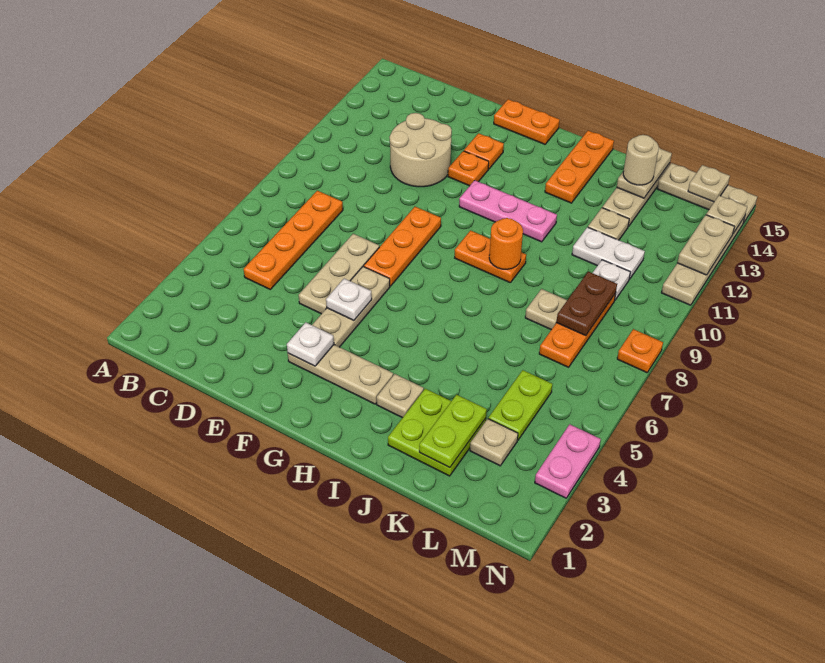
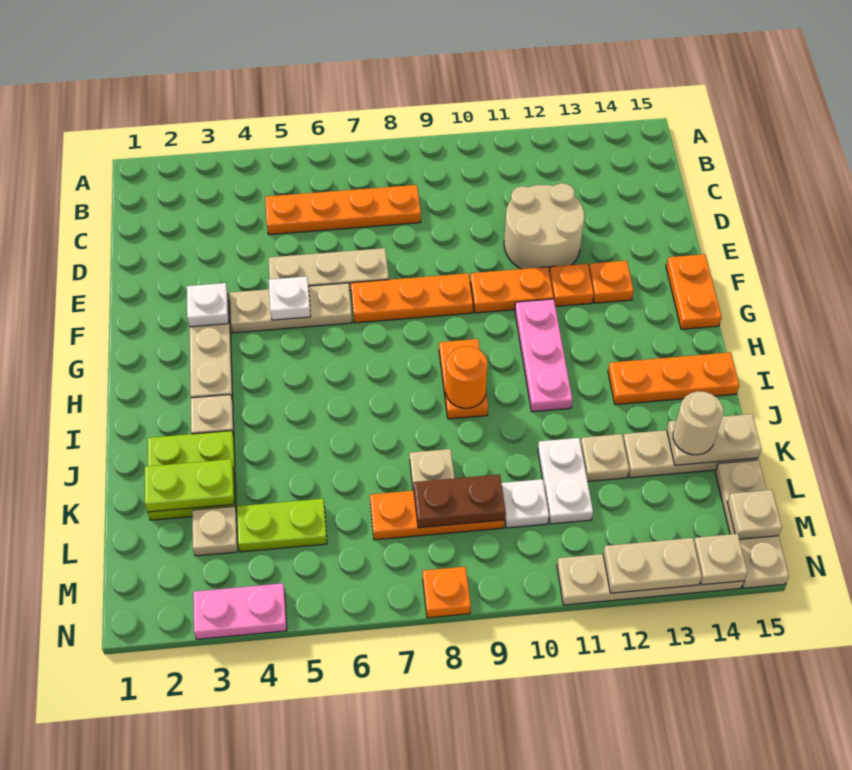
none -> orange plate F10:F11 level 1

